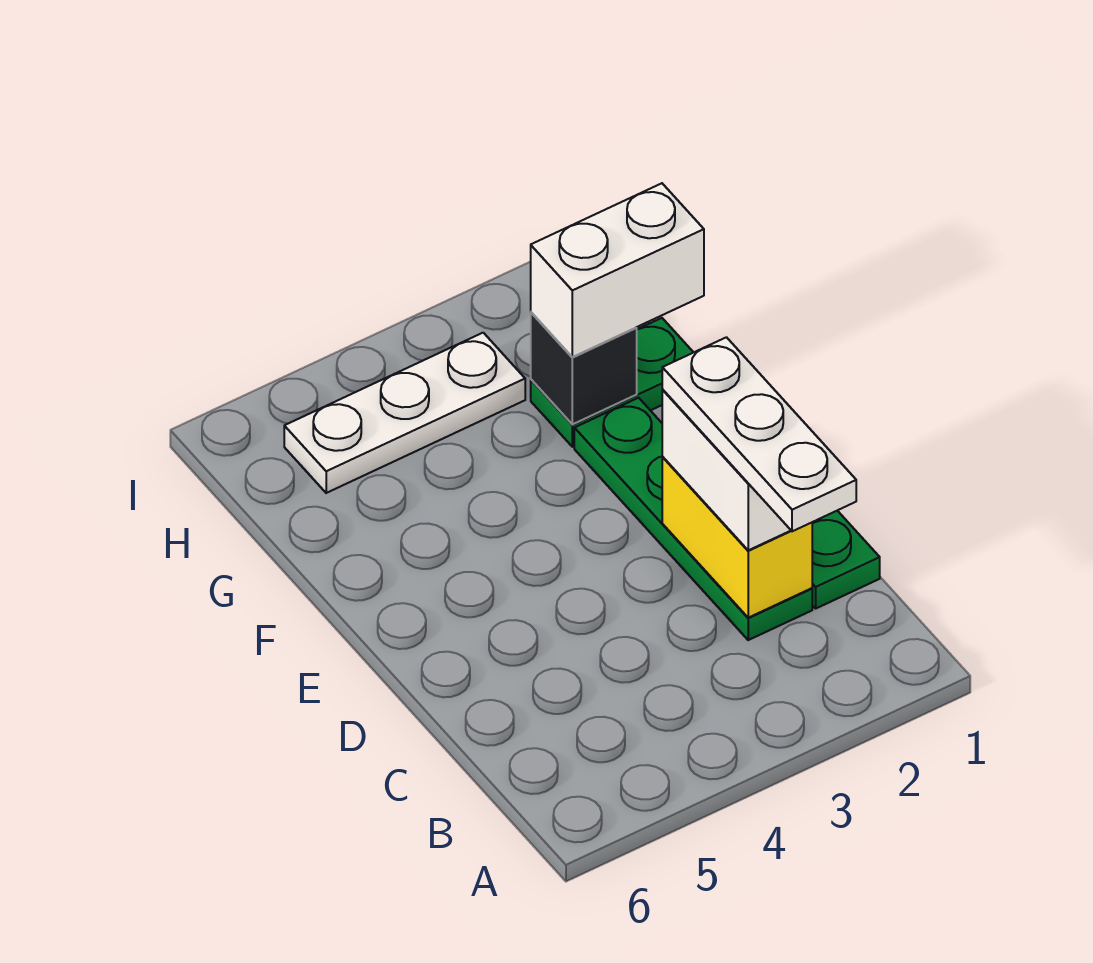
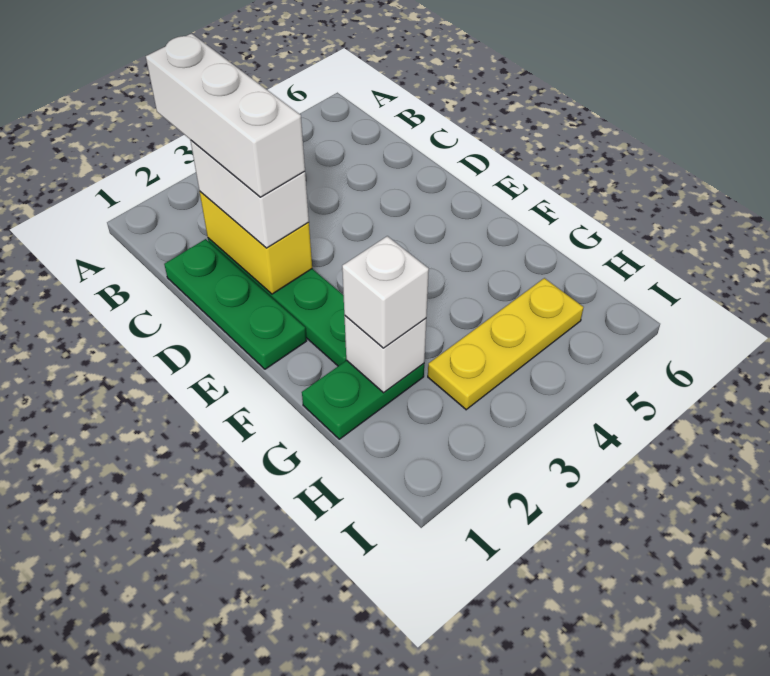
white plate B2:D2 level 4 -> white brick B2:D2 level 4
white brick G1:G2 level 3 -> white brick G2 level 3
black brick G2 level 2 -> white brick G2 level 2
white plate H3:H5 level 1 -> yellow plate H3:H5 level 1

